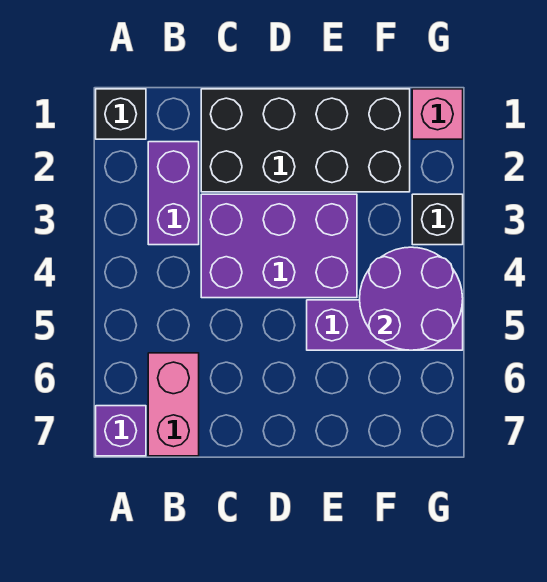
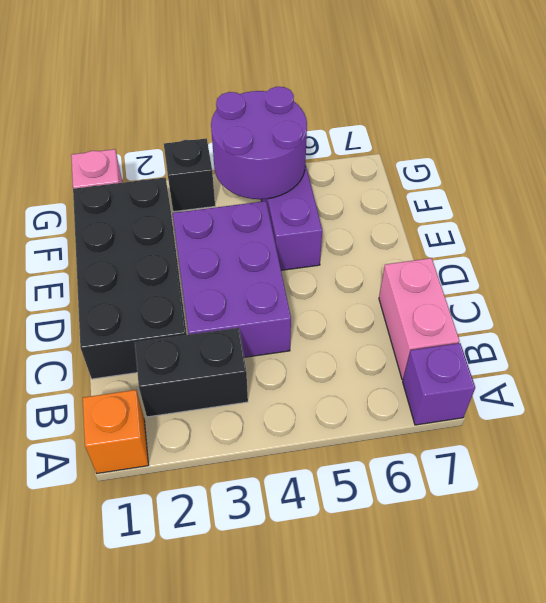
black brick A1 level 1 -> orange brick A1 level 1
purple brick B2:B3 level 1 -> black brick B2:B3 level 1
pink brick B6:B7 level 1 -> pink brick B7:C7 level 1

